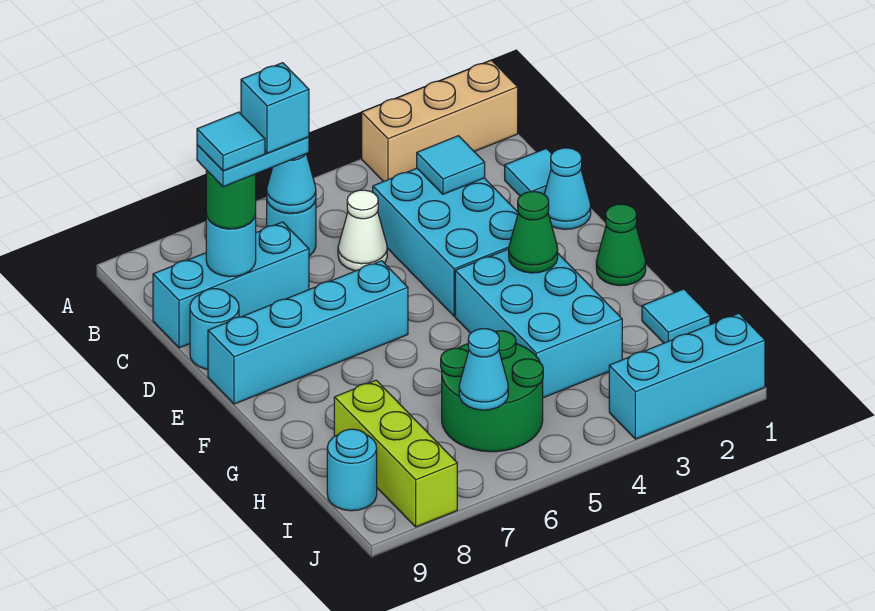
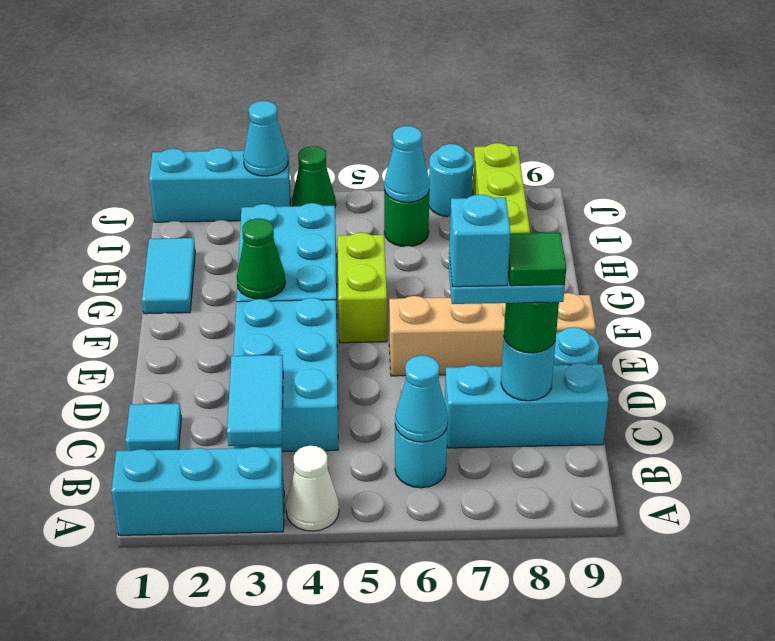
tan brick A1:A3 level 1 -> cyan brick A1:A3 level 1
cyan tile C3 level 2 -> cyan tile B3:C3 level 2
white cone C5 level 1 -> white cone A4 level 1
cyan tile C8 level 5 -> green tile C8 level 5
cyan cone D1 level 1 -> cyan cone J3 level 2
cyan brick E6:E9 level 1 -> tan brick E6:E9 level 1
green cone F1 level 1 -> green cone J4 level 1
none -> lime brick F5:G5 level 1
cyan tile H1 level 1 -> cyan tile G1:H1 level 1
green round brick H5:I6 level 1 -> green round brick I6 level 1
cyan round brick I9 level 1 -> cyan round brick J7 level 1

